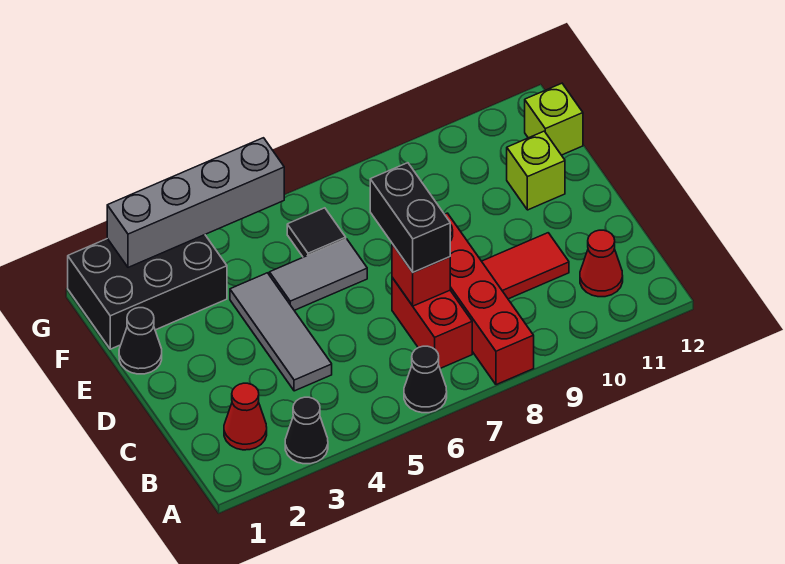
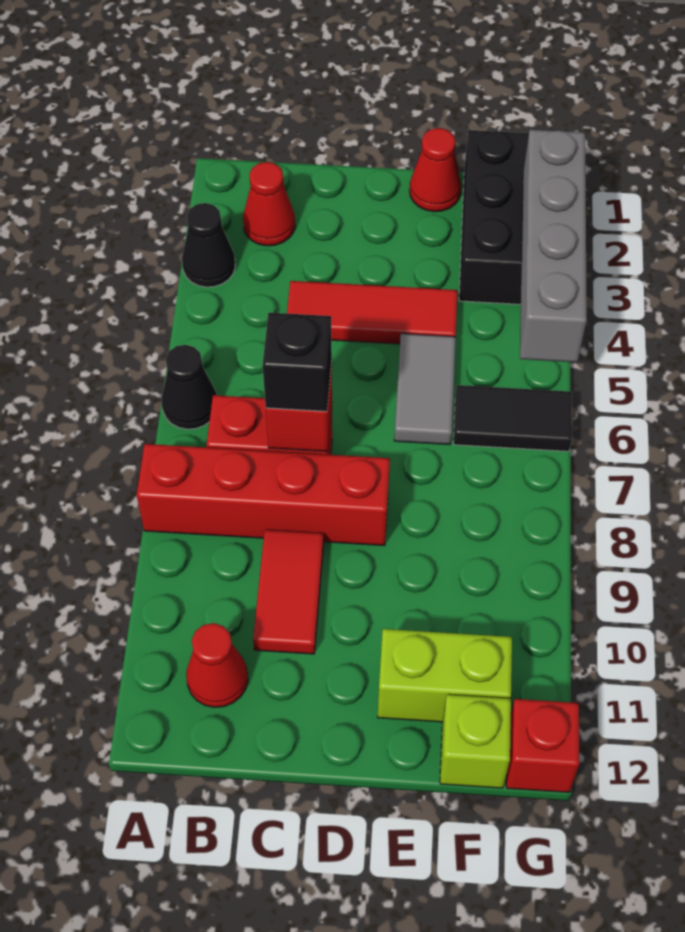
grey tile C4:E4 level 1 -> red tile C4:E4 level 1
black brick C7:D7 level 3 -> black brick C7 level 3
black cone E1 level 1 -> red cone E1 level 1
lime brick E11 level 1 -> lime brick E11:F11 level 1
black tile F6 level 1 -> black tile F6:G6 level 1
none -> red brick G12 level 1

